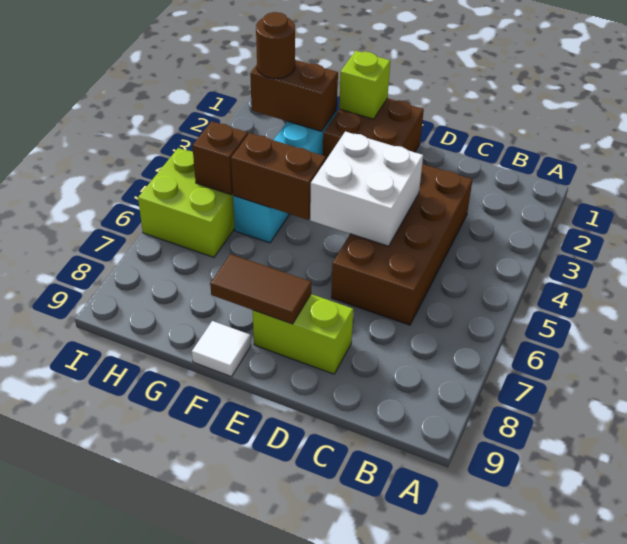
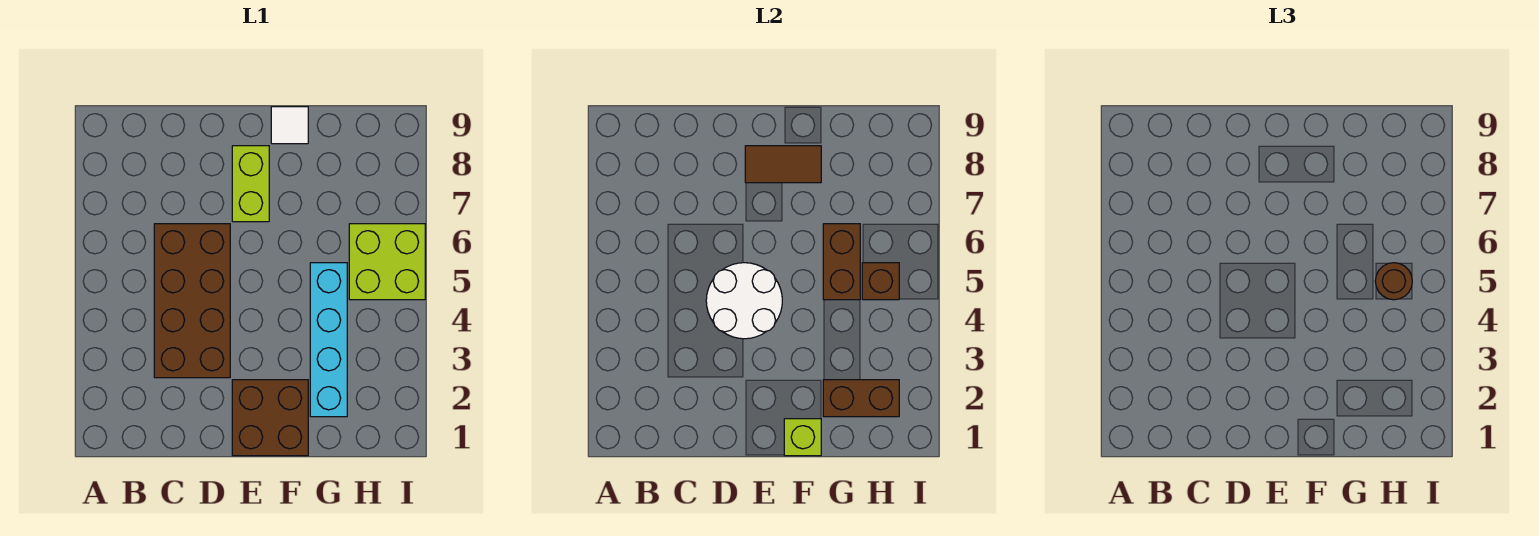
white brick D4:E5 level 2 -> white round brick D4:E5 level 2
lime brick D8:E8 level 1 -> lime brick E7:E8 level 1
brown brick F5:G5 level 2 -> brown brick G5:G6 level 2
brown round brick H2 level 3 -> brown round brick H5 level 3

